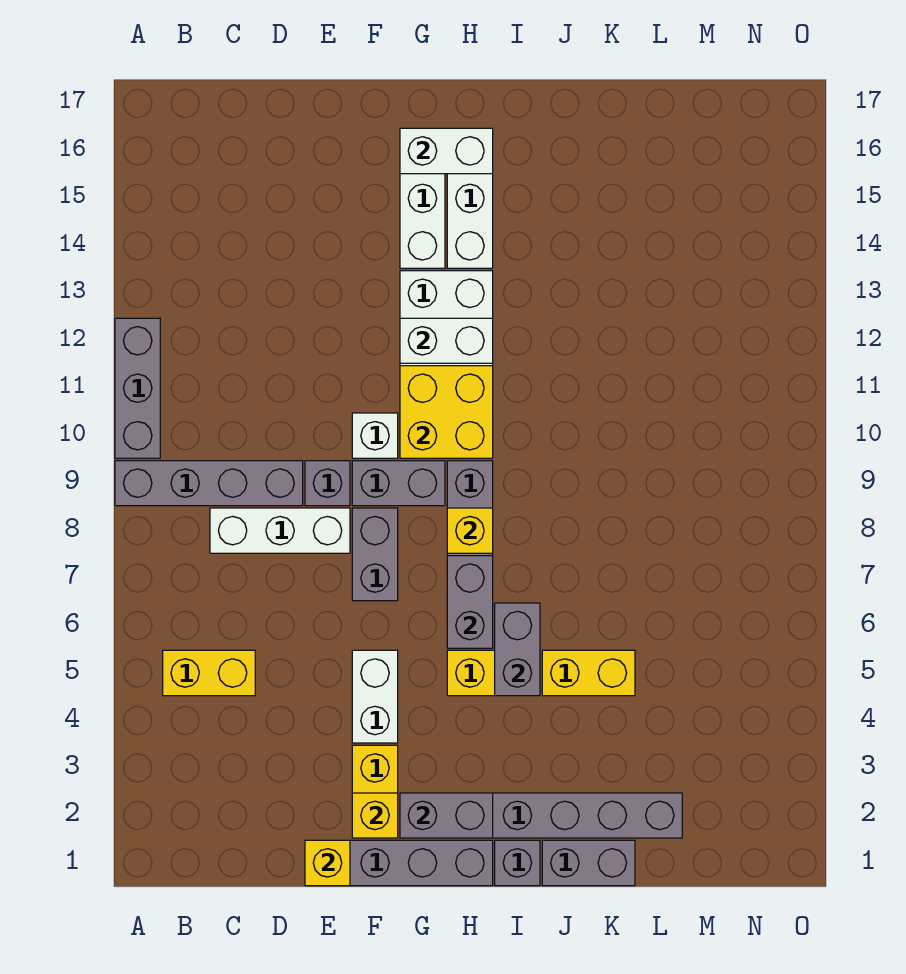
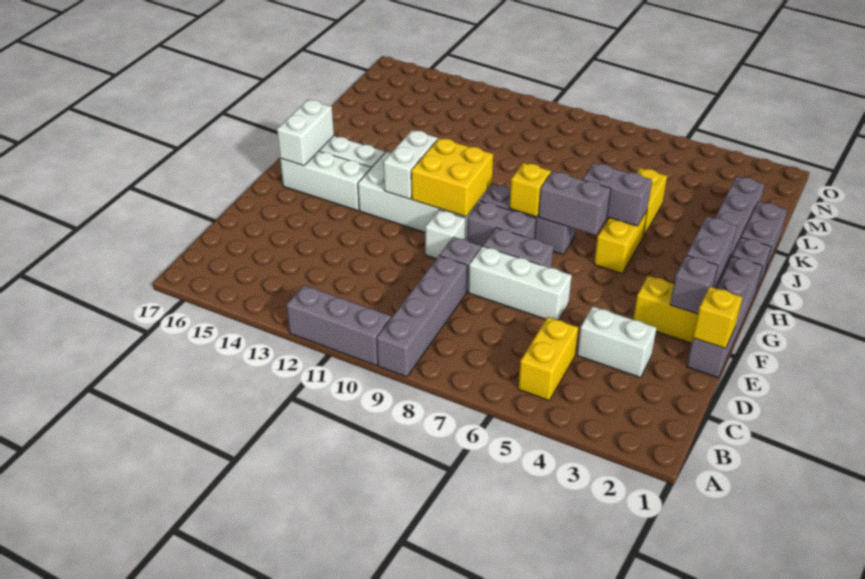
white brick C8:E8 level 1 -> white brick E6:E8 level 1
yellow brick F2 level 2 -> grey brick F2 level 2
white brick F4:F5 level 1 -> white brick D3:D4 level 1
grey brick F9:G9 level 1 -> grey brick G8:G9 level 1

